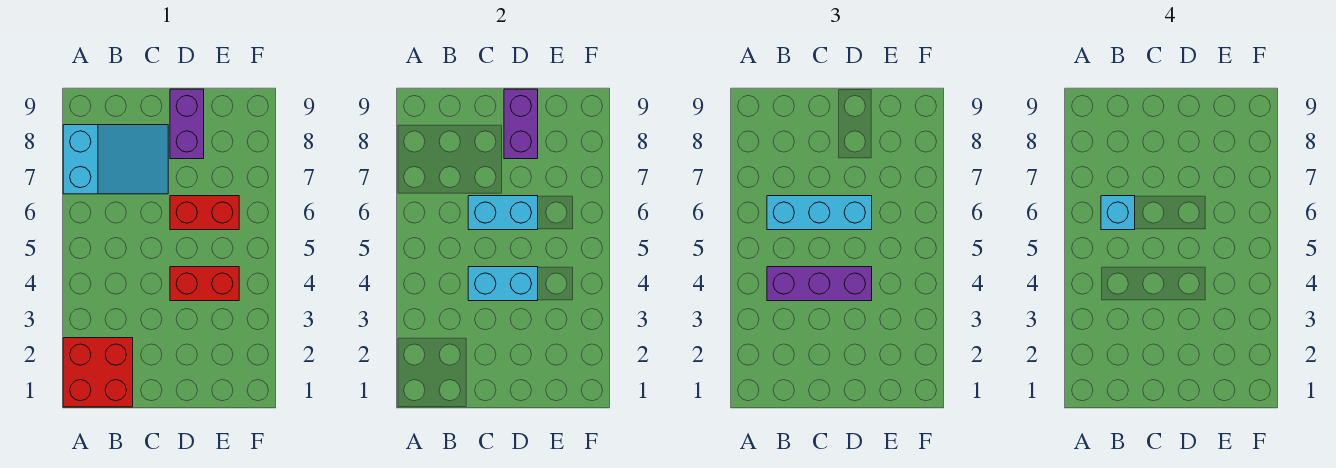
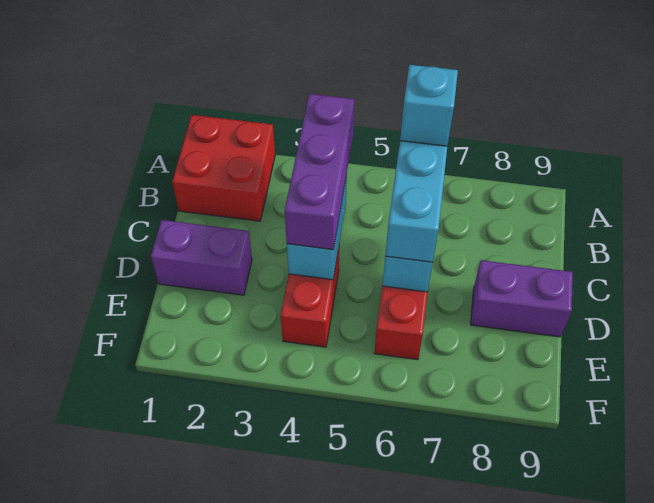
cyan slope A7:C8 level 1 top A -> none
purple brick D8:D9 level 2 -> purple brick D1:D2 level 1

